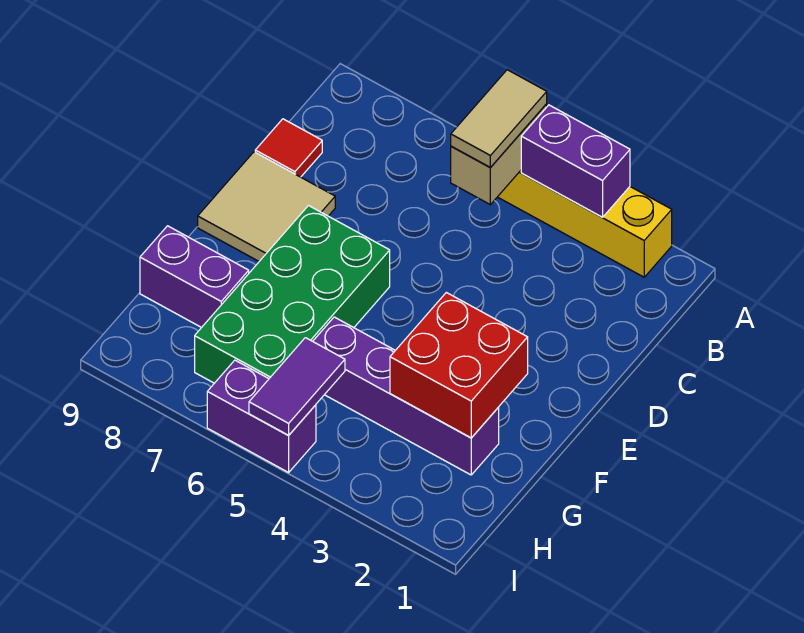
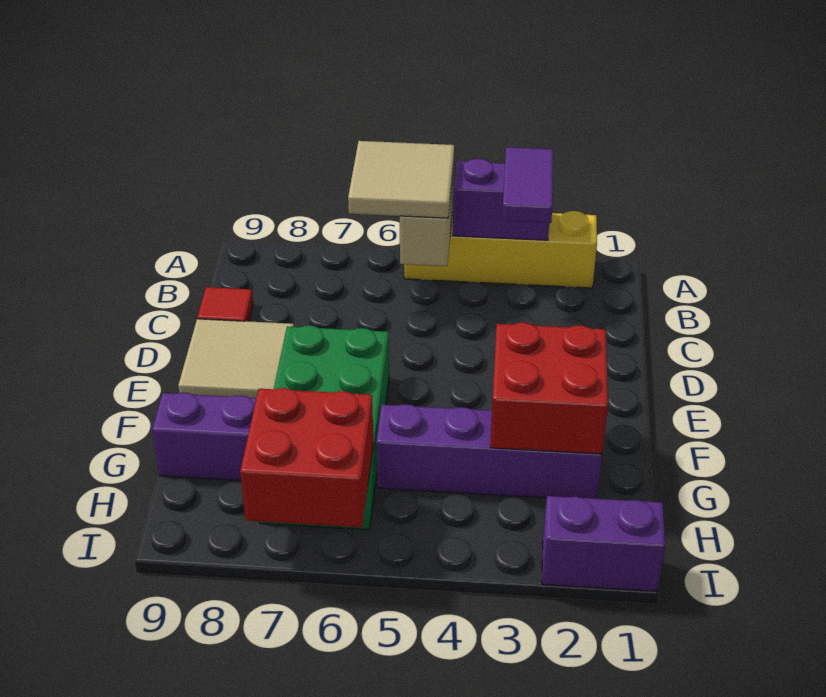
tan tile A5:B5 level 3 -> tan tile A5:B6 level 3
purple tile H5:I5 level 2 -> purple tile A3:B3 level 3
none -> red brick H6:I7 level 2
purple brick I5:I6 level 1 -> purple brick I1:I2 level 1

